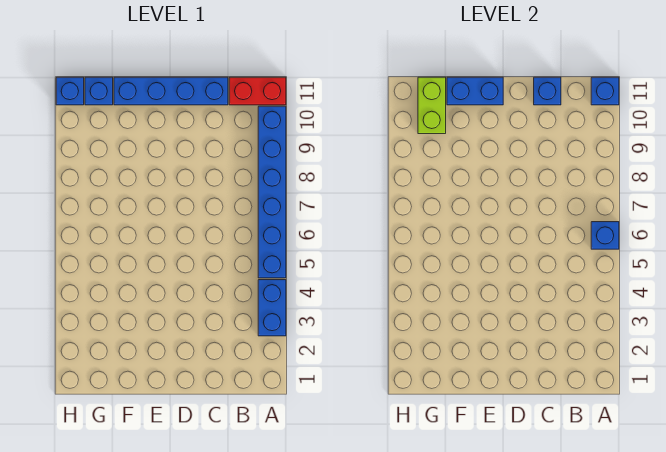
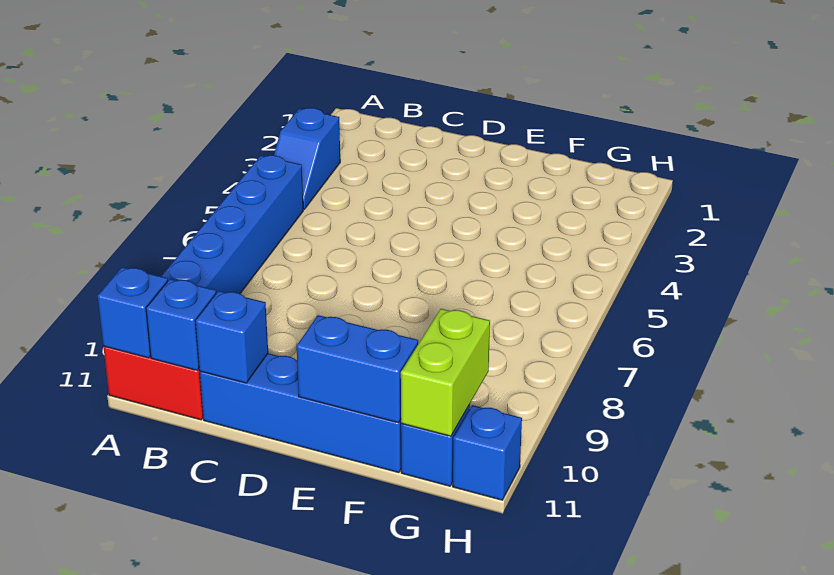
blue brick A3:A4 level 1 -> blue slope A3:A4 level 1 top 3
blue brick A6 level 2 -> blue brick B11 level 2

